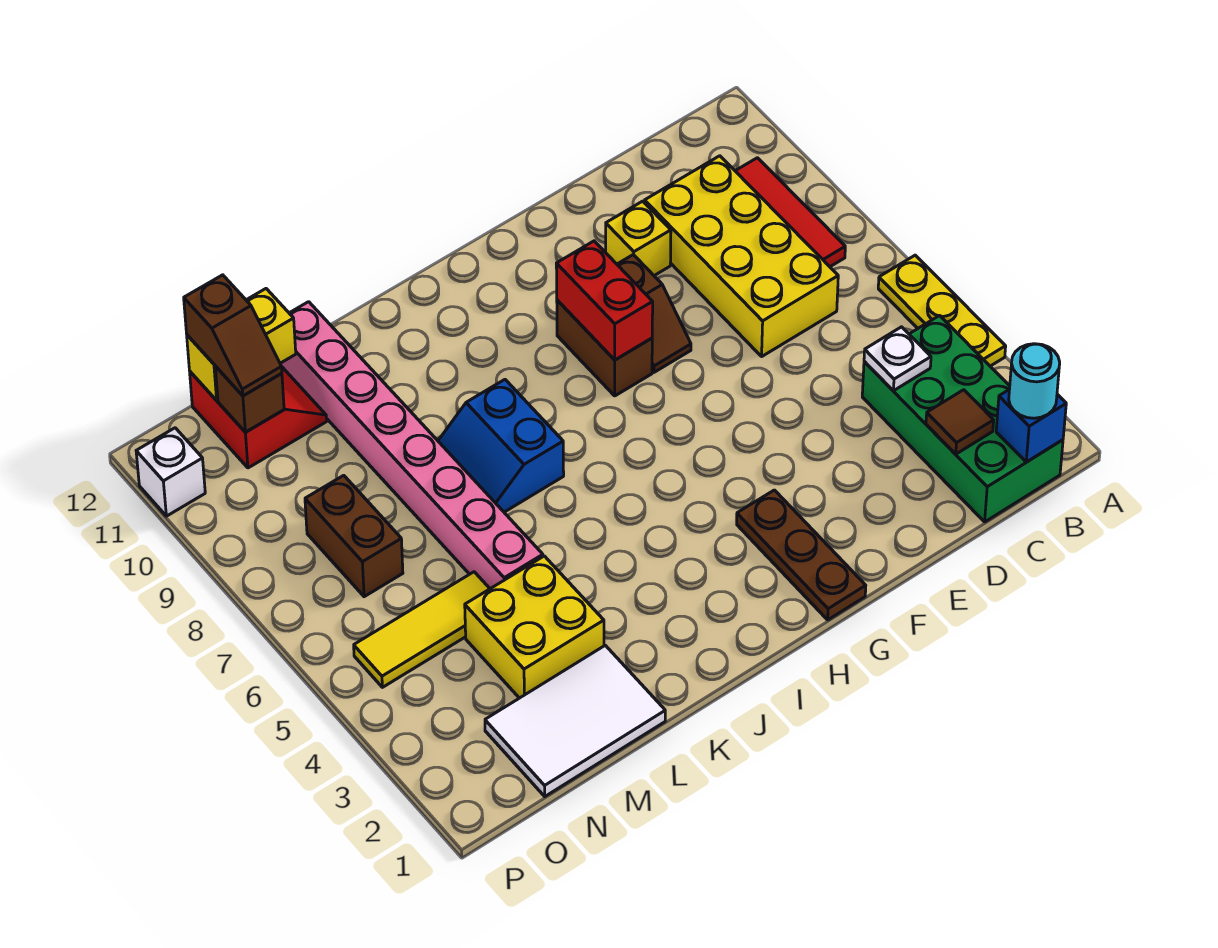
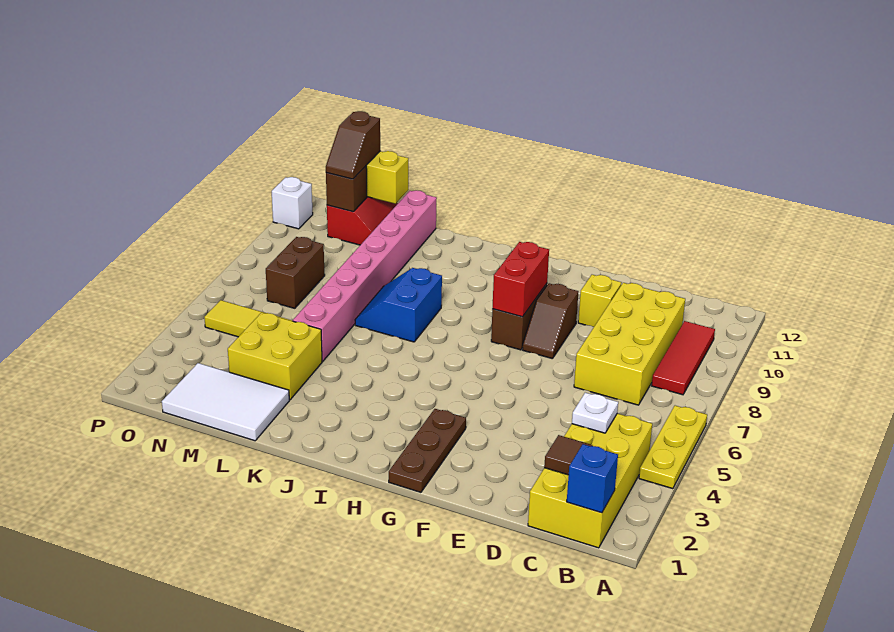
green brick B1:C4 level 1 -> yellow brick B1:C4 level 1
cyan round brick B1 level 3 -> none

